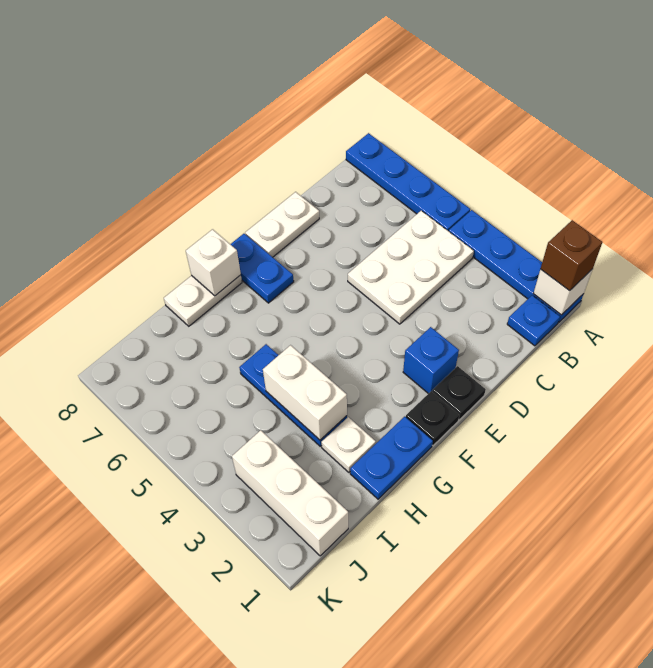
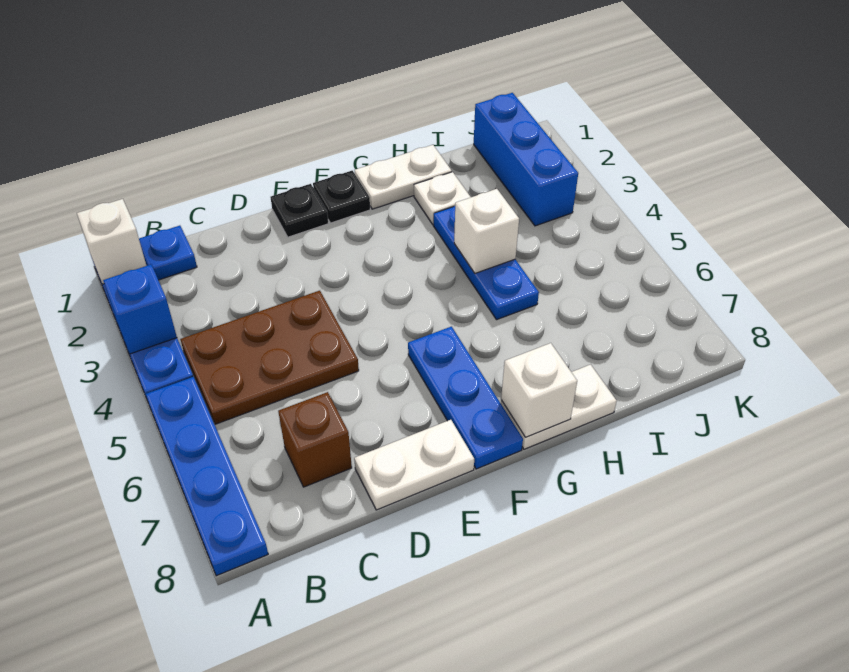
brown brick A1 level 3 -> brown brick C7 level 1
white plate B4:D5 level 1 -> brown plate B4:D5 level 1
blue brick E2 level 1 -> blue brick A3 level 2
blue plate F7:F8 level 1 -> blue plate F6:F8 level 1
blue plate G1:H1 level 1 -> white plate G1:H1 level 1
white brick H3:H4 level 2 -> white brick H4 level 2
white brick J1:J3 level 1 -> blue brick J1:J3 level 1

